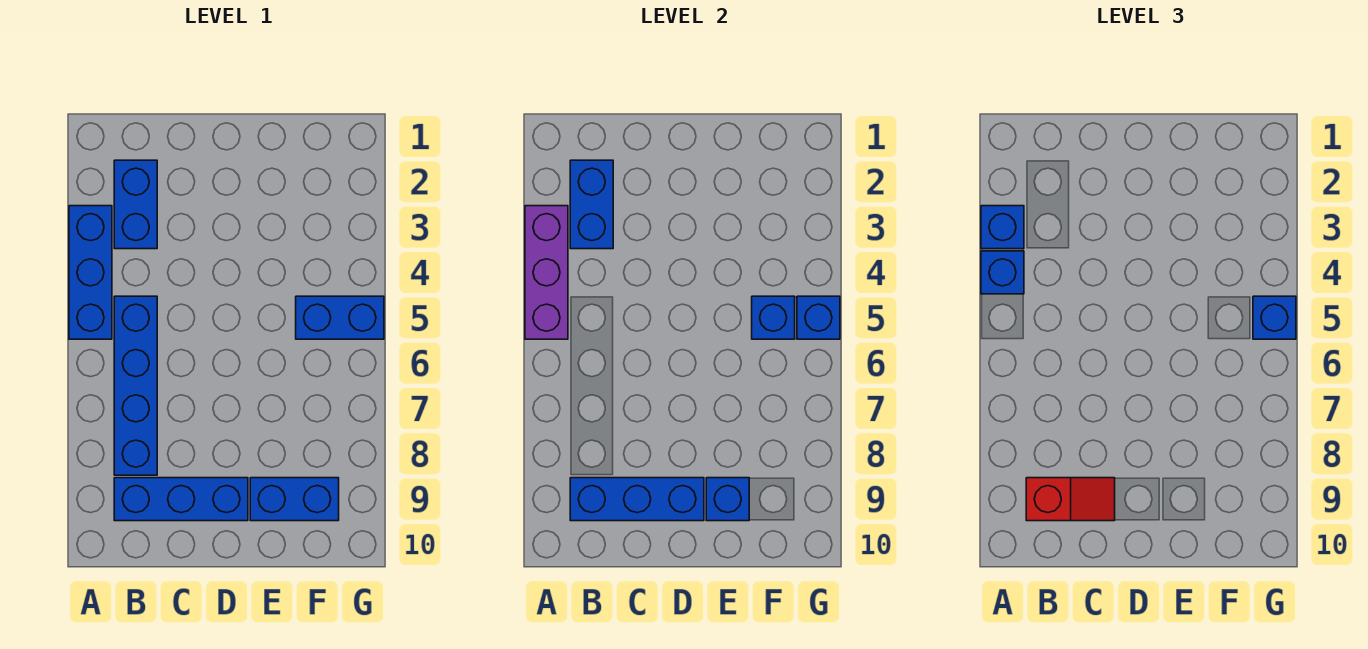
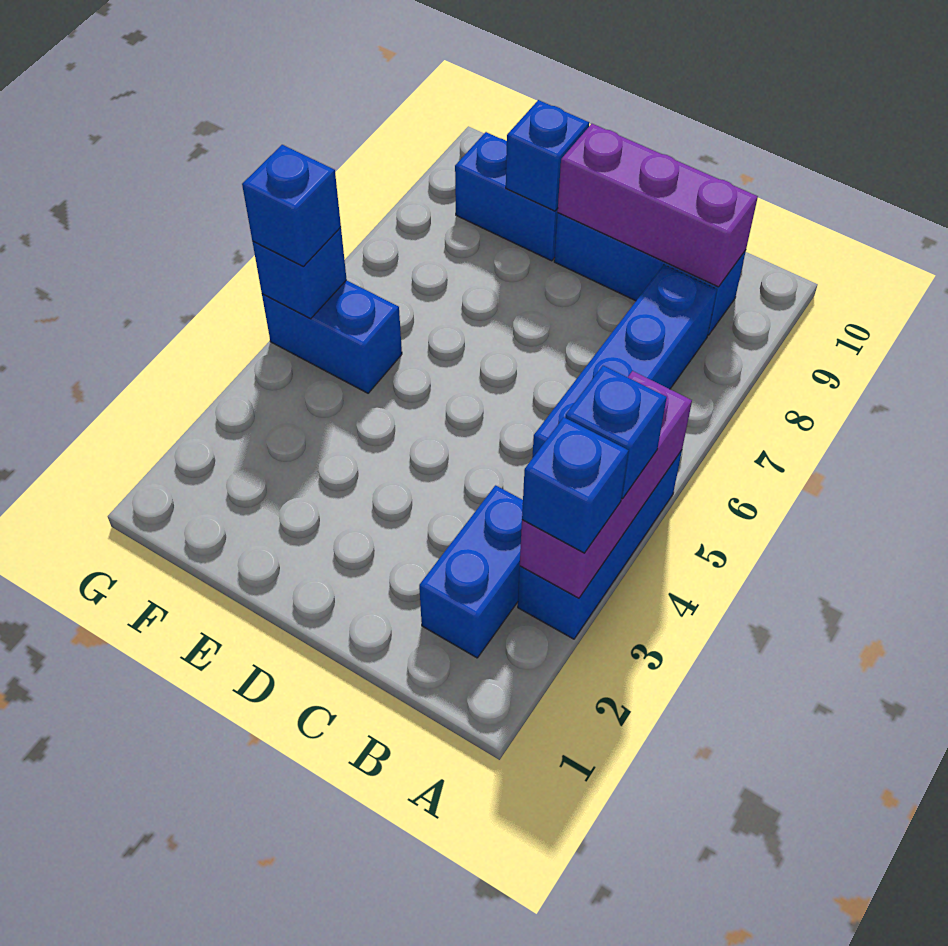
blue brick B2:B3 level 2 -> none
blue brick B9:D9 level 2 -> purple brick B9:D9 level 2
red slope B9:C9 level 3 top B -> none
blue brick F5 level 2 -> none

